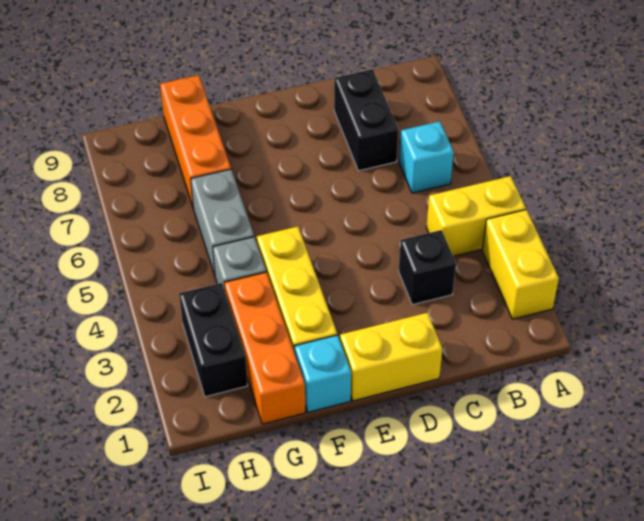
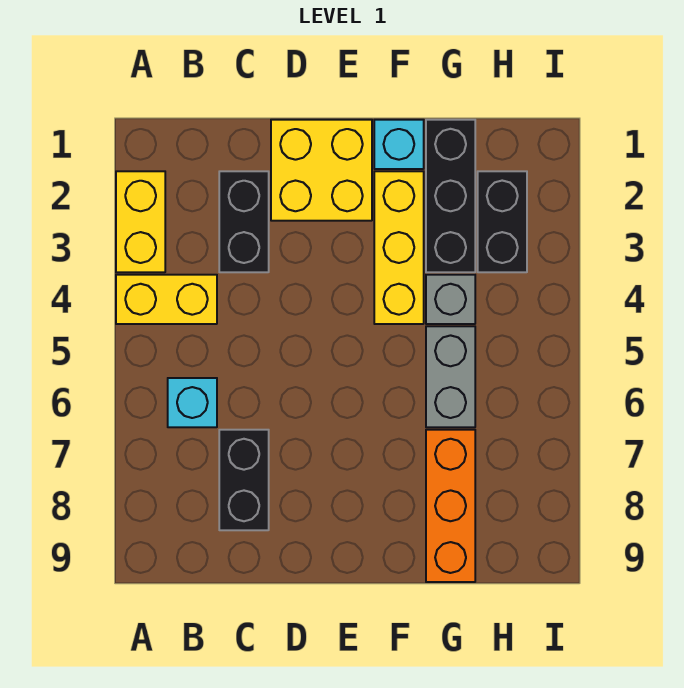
black brick C3 level 1 -> black brick C2:C3 level 1
yellow brick D1:E1 level 1 -> yellow brick D1:E2 level 1
orange brick G1:G3 level 1 -> black brick G1:G3 level 1

